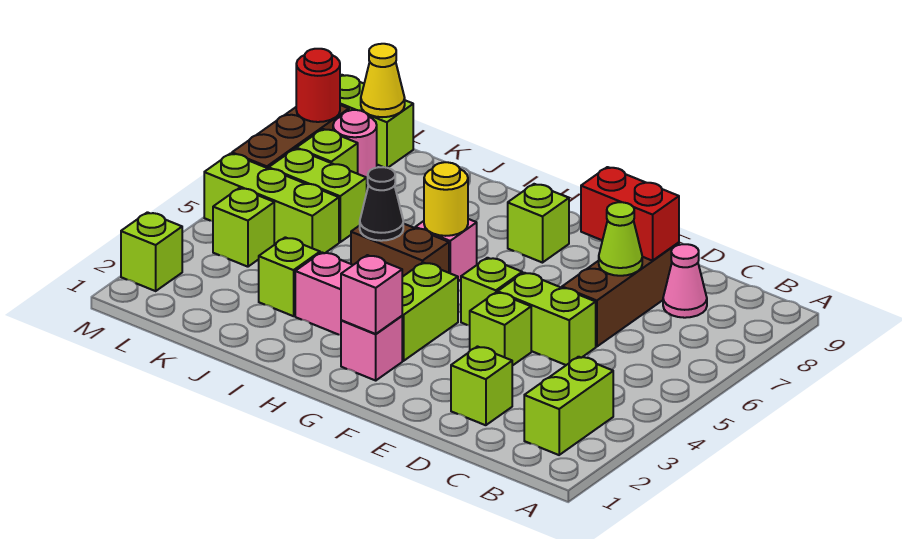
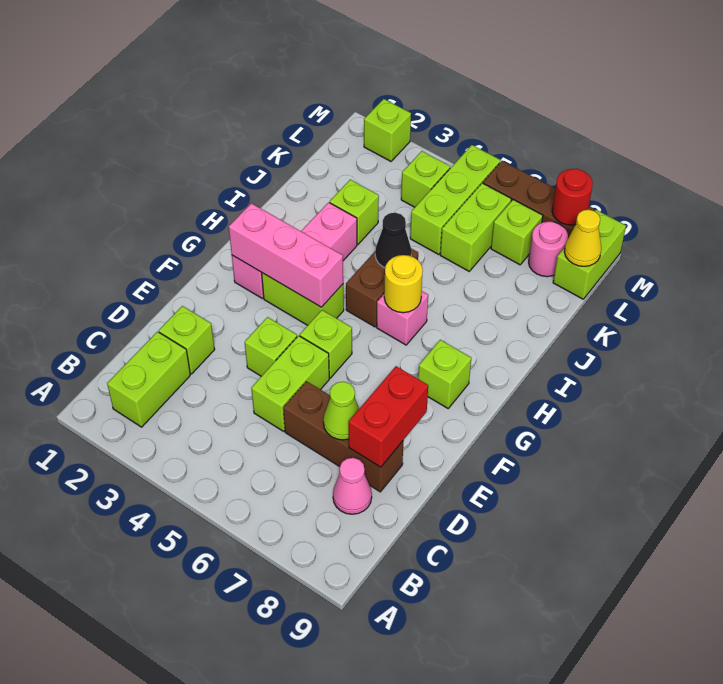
lime brick B2:B3 level 1 -> lime brick B2:C2 level 1
pink brick G2 level 2 -> pink brick G2:G4 level 2

